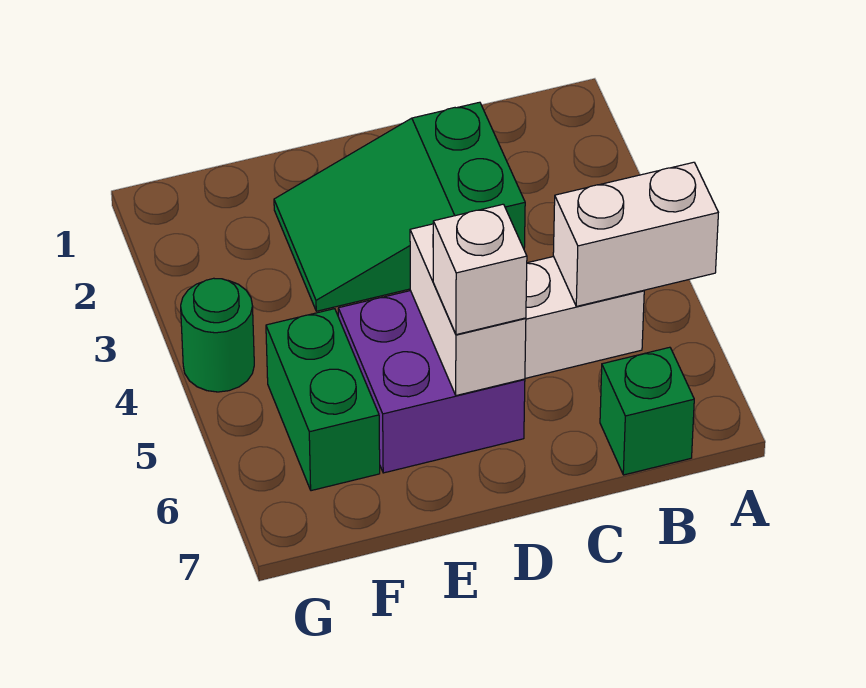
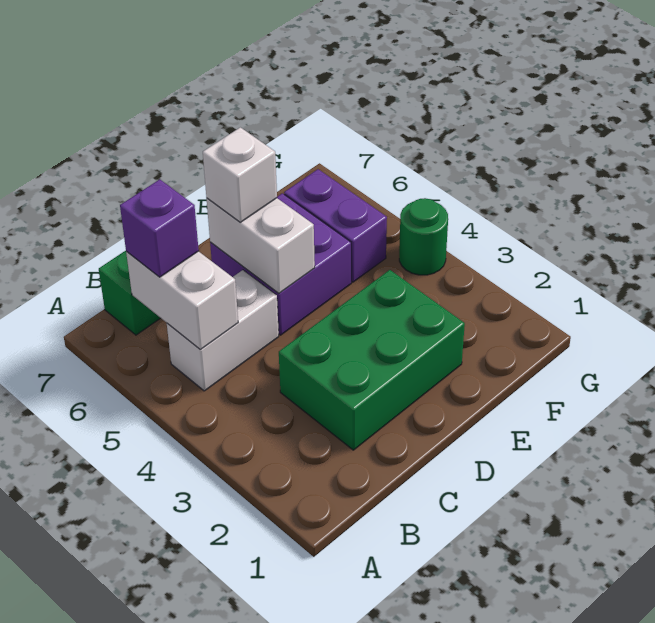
white brick A5:B5 level 2 -> white brick B5:B6 level 2
none -> purple brick B6 level 3
green slope C2:E3 level 1 top C -> green brick C2:E3 level 1
green brick F5:F6 level 1 -> purple brick F5:F6 level 1

